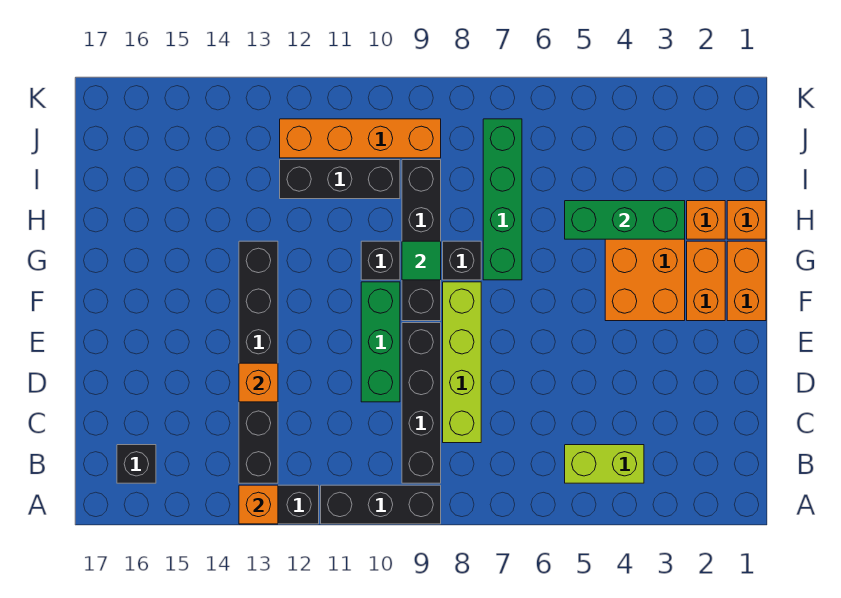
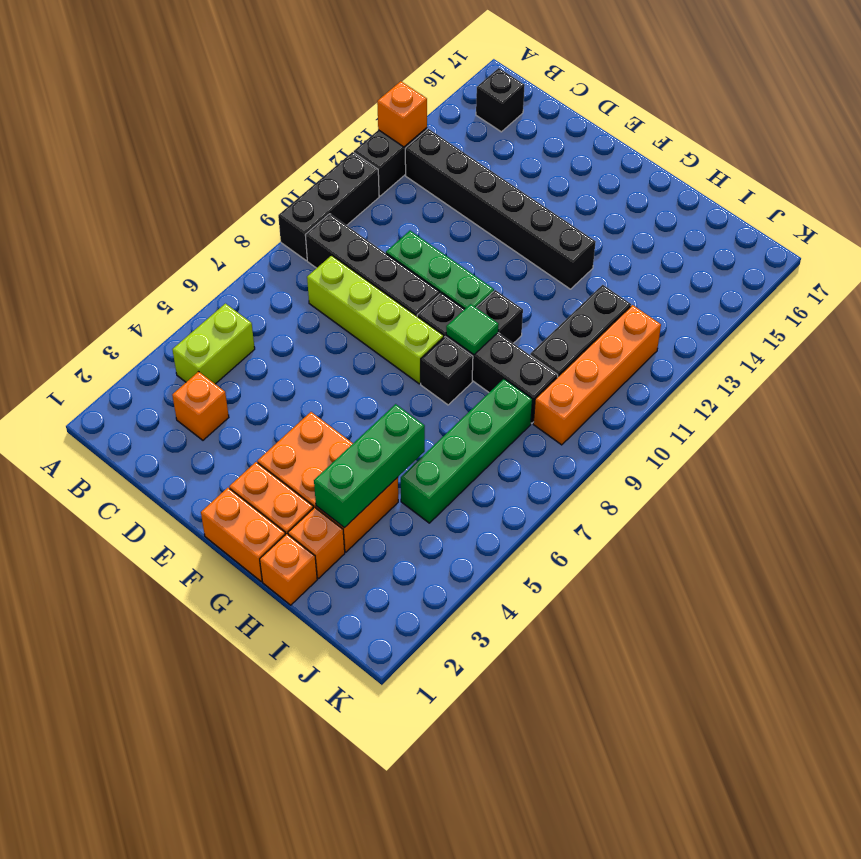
orange brick D13 level 2 -> orange brick C3 level 1
green brick G7:J7 level 1 -> green brick I5:I8 level 1

